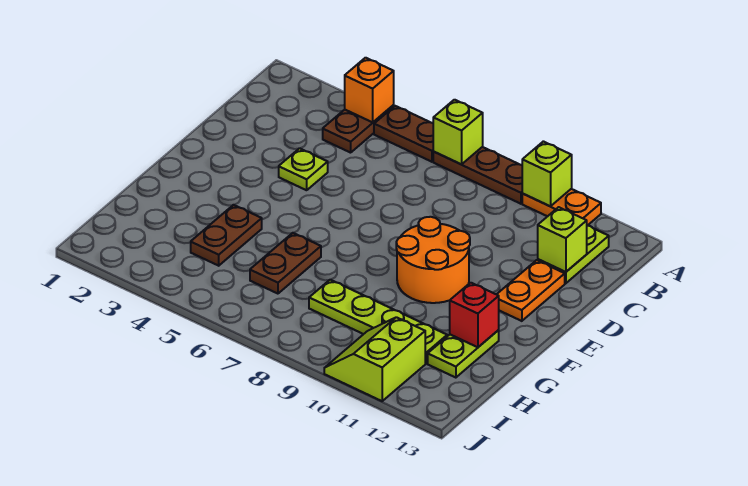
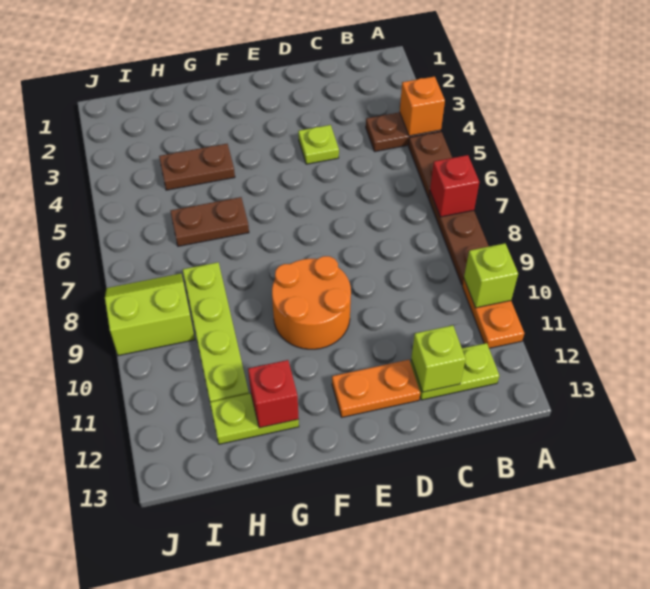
lime brick A7 level 2 -> red brick A7 level 2
lime slope I10:J11 level 1 top 11 -> lime slope I8:J9 level 1 top 9

